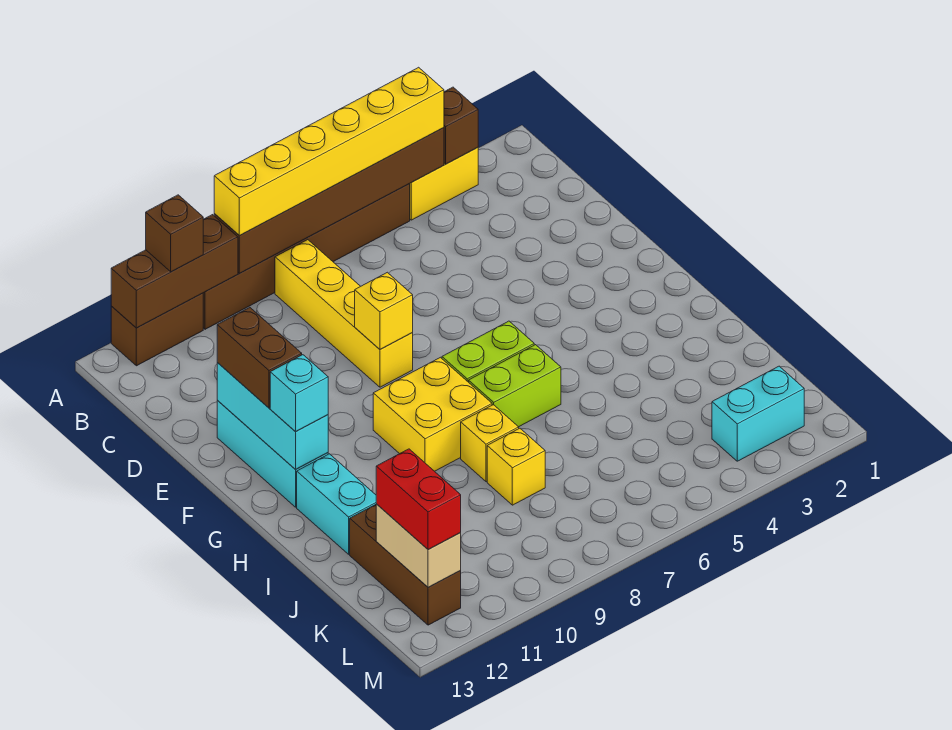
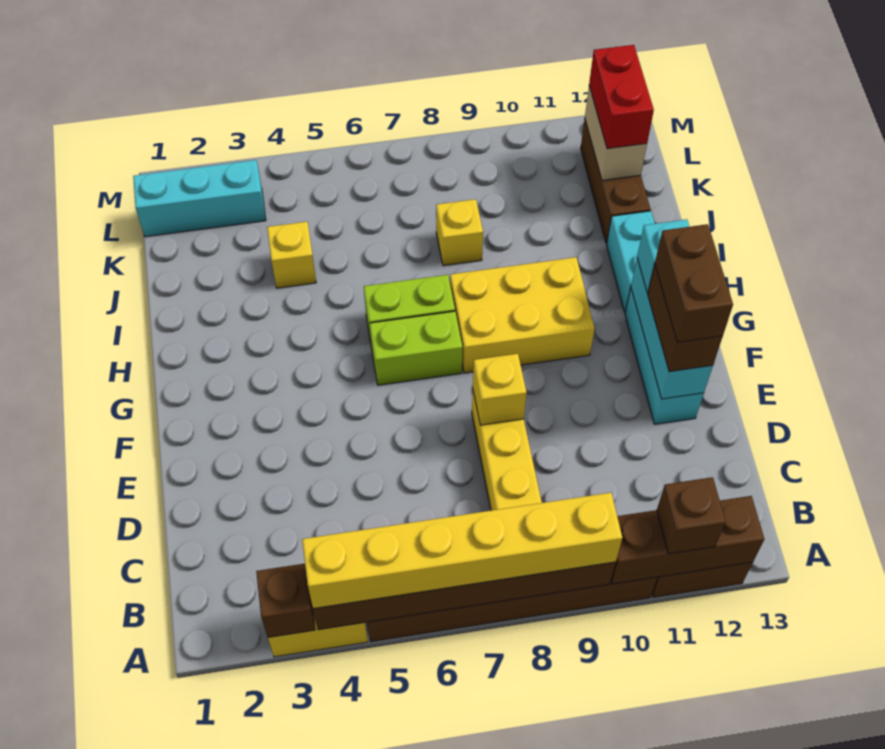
none -> brown brick E12:F12 level 4
yellow brick G8:H9 level 1 -> yellow brick G8:H10 level 1
yellow brick I8 level 1 -> yellow brick J4 level 1
cyan brick L2:L3 level 1 -> cyan brick L1:L3 level 1

